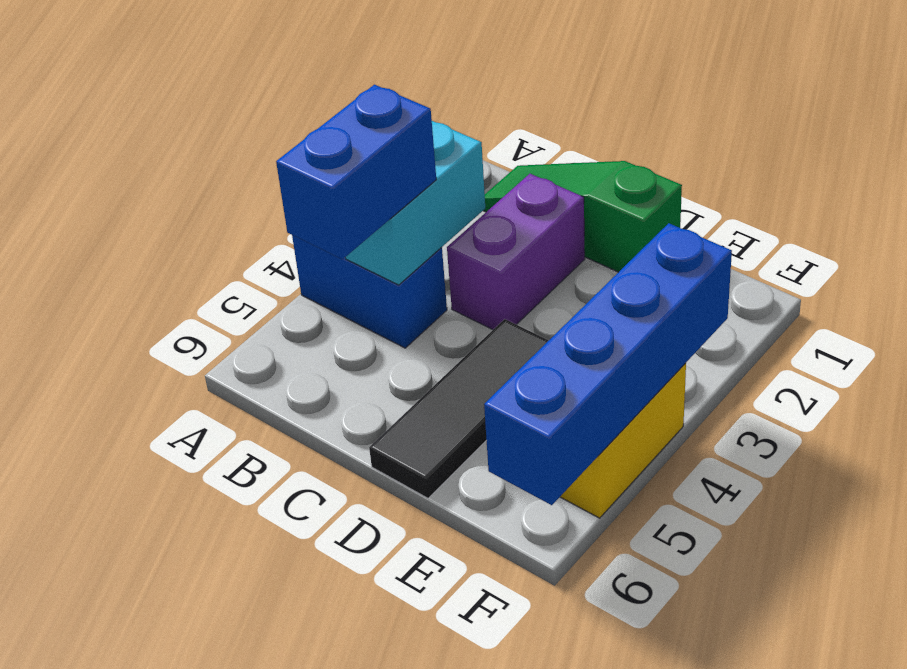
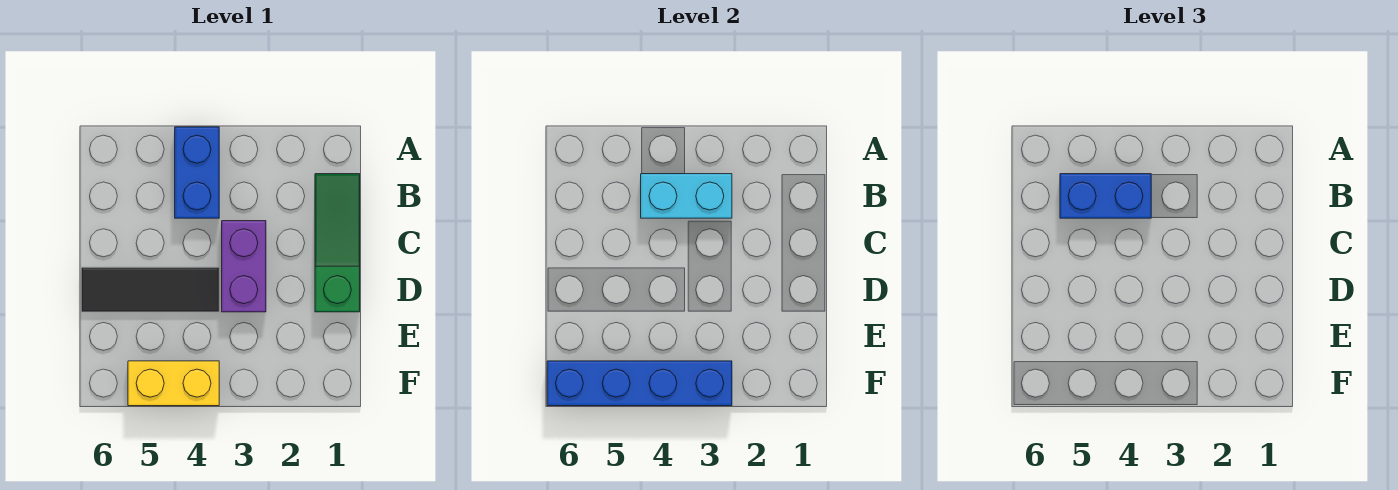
purple brick C2:C3 level 1 -> purple brick C3:D3 level 1

